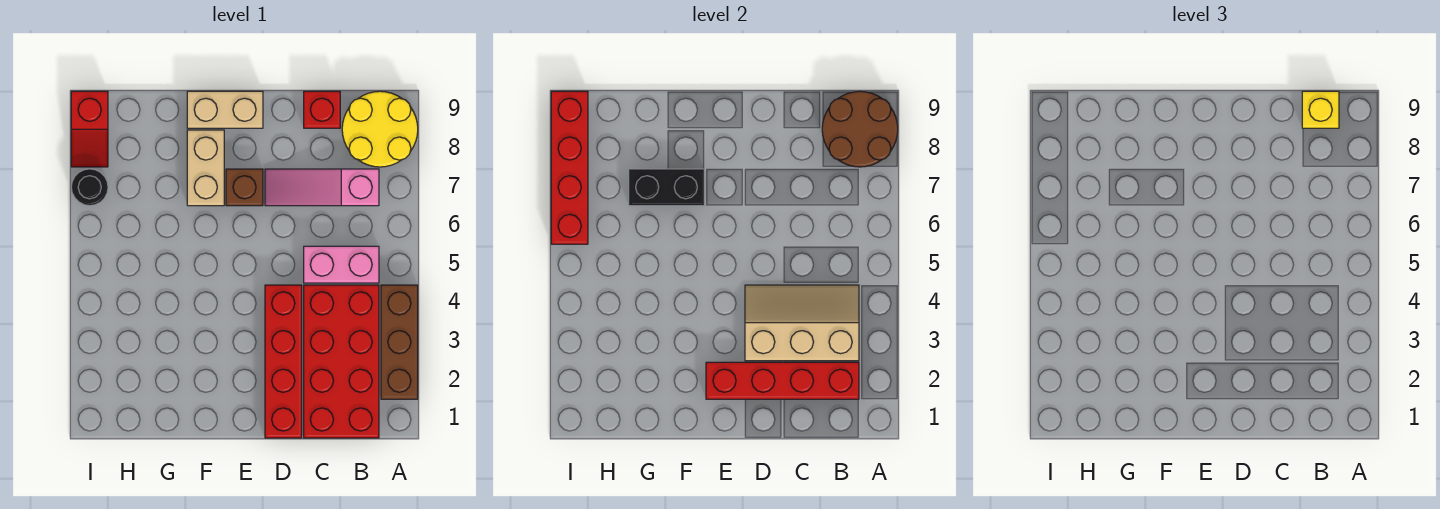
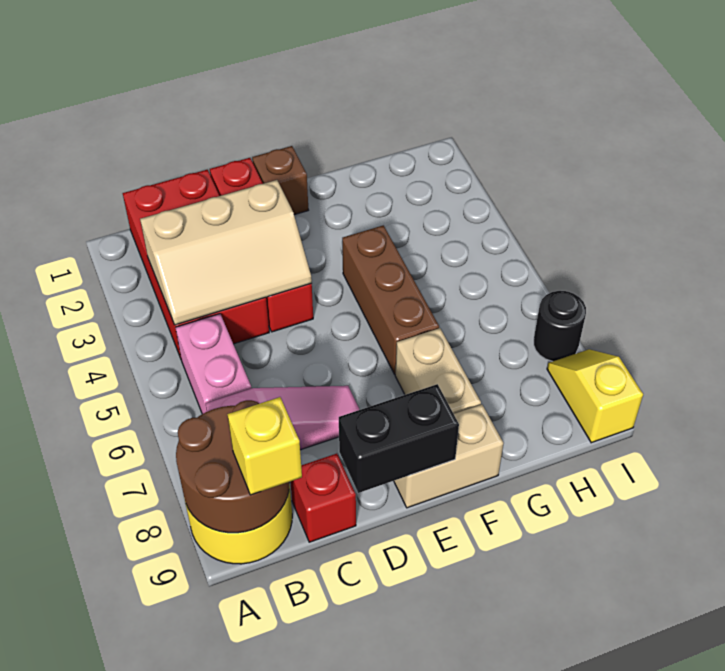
brown brick A2:A4 level 1 -> brown brick F4:F6 level 1
red brick B2:E2 level 2 -> none
pink brick B5:C5 level 1 -> pink brick B5:B6 level 1
brown brick E7 level 1 -> brown brick E1 level 1
black brick F7:G7 level 2 -> black brick D9:E9 level 2
red brick I6:I9 level 2 -> none
red slope I8:I9 level 1 top 9 -> yellow slope I8:I9 level 1 top 9

